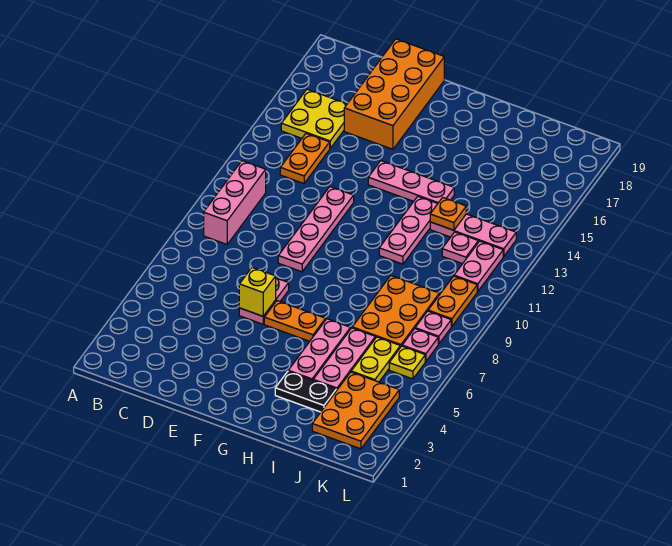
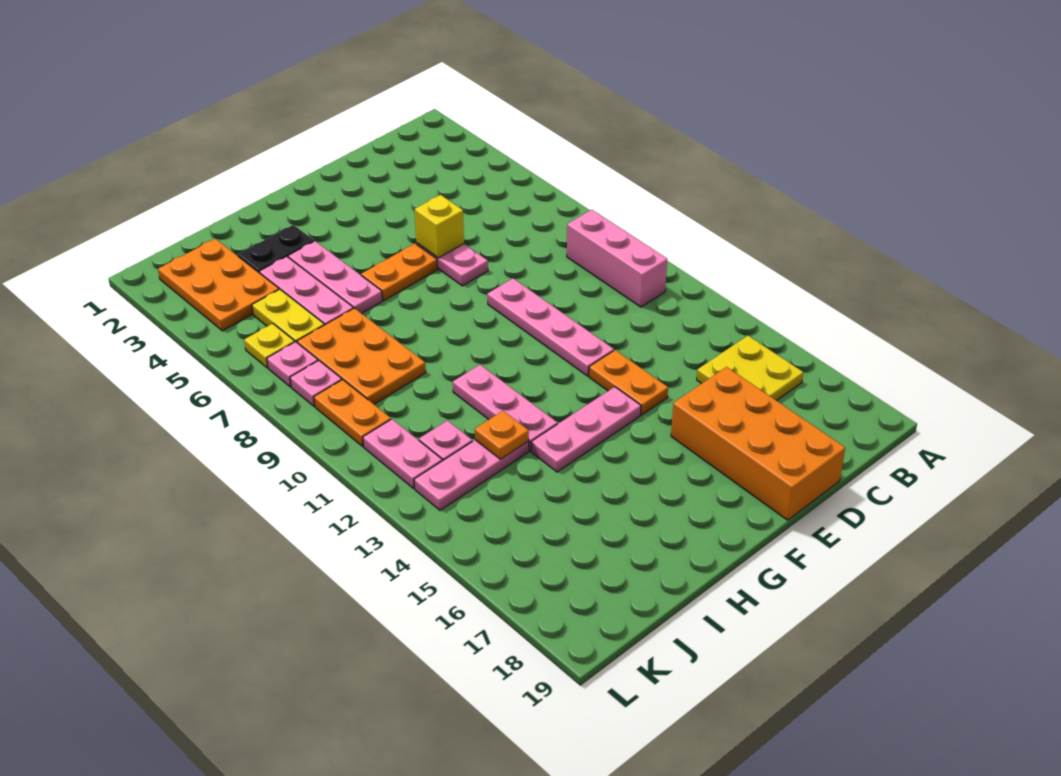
orange plate C13:C14 level 1 -> orange plate E13:E14 level 1

